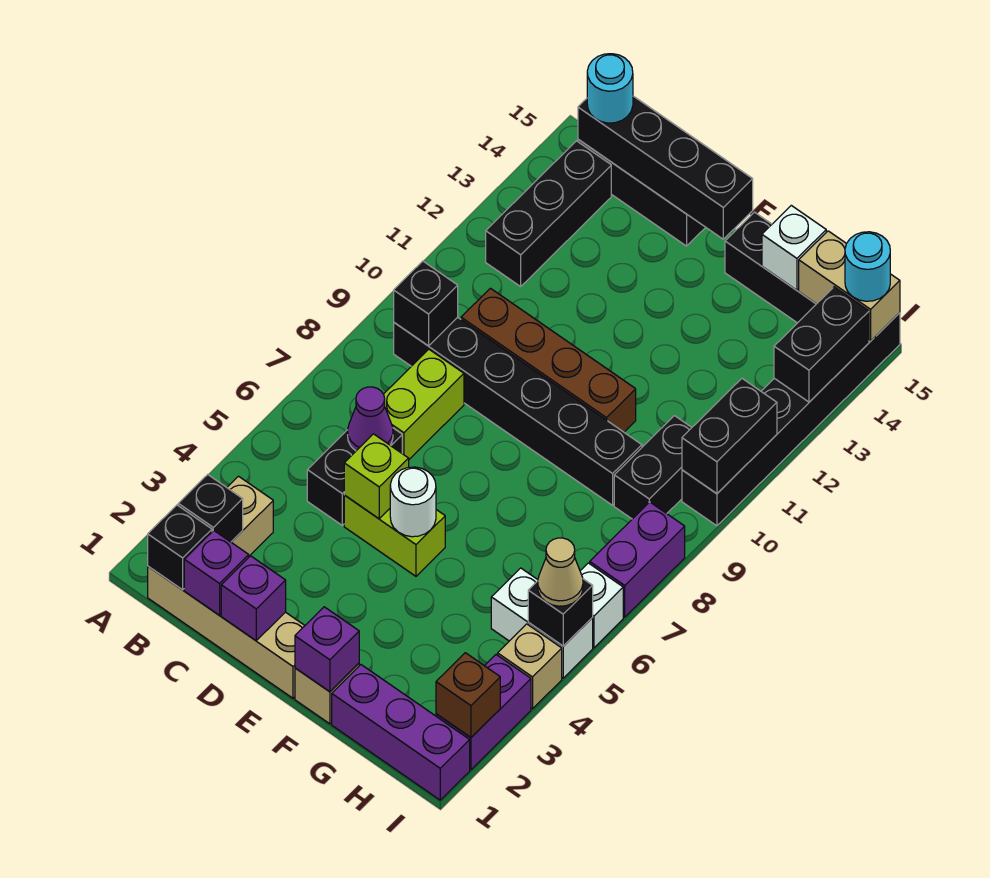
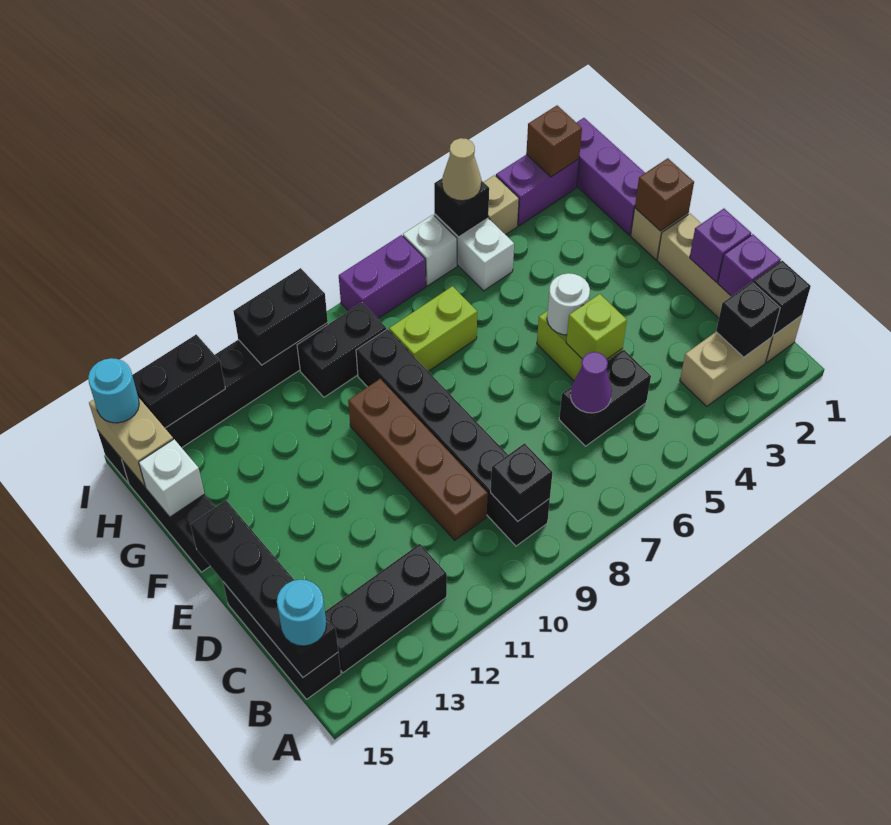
lime brick C7:C8 level 1 -> lime brick G7:G8 level 1
purple brick F1 level 2 -> brown brick F1 level 2

